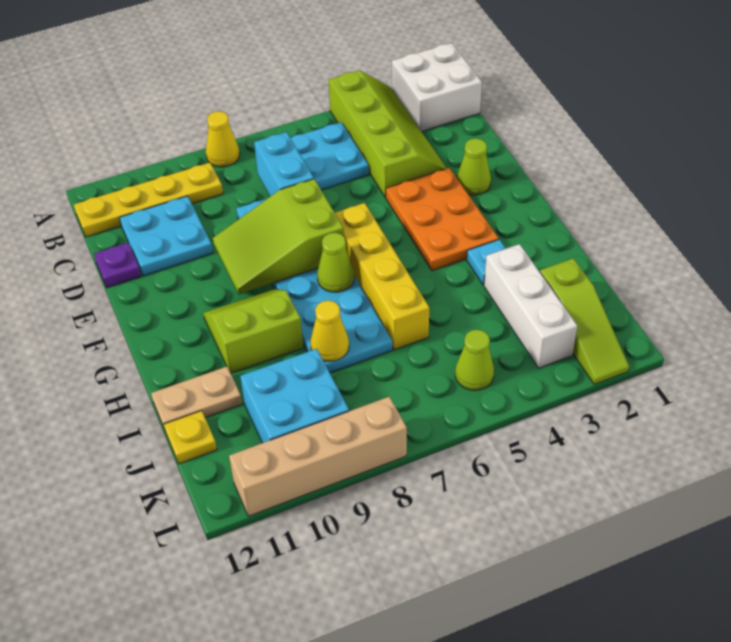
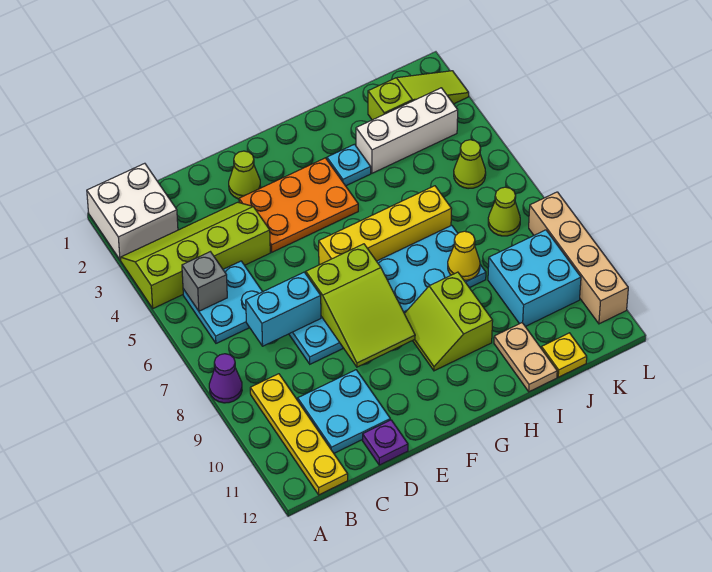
yellow cone A8 level 1 -> purple cone A8 level 1
none -> grey brick B5 level 2
lime cone G7 level 2 -> lime cone K7 level 1

